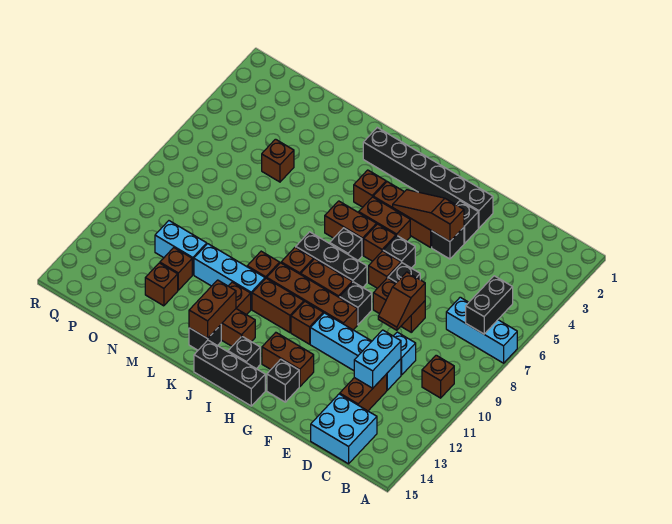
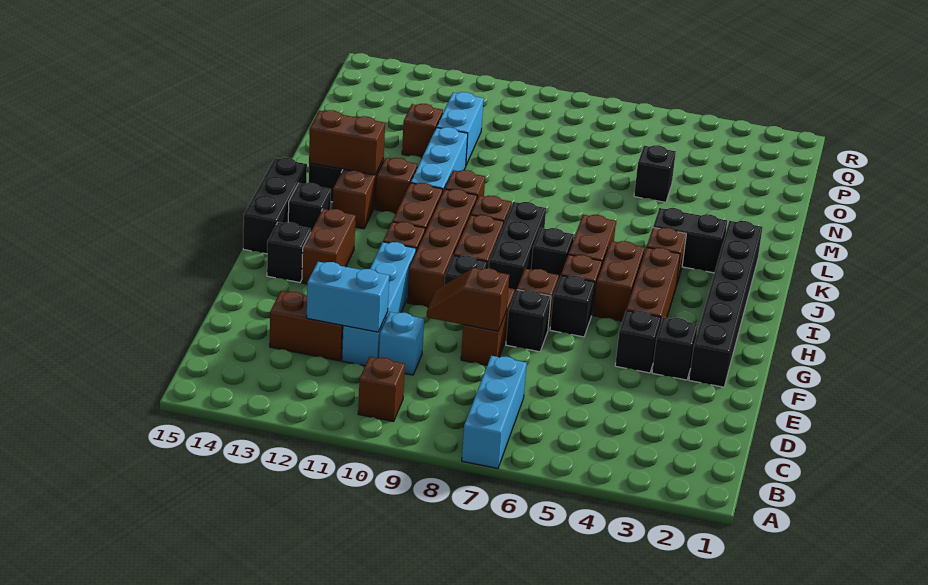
black brick B6:B7 level 2 -> black brick K3:K4 level 1
cyan brick C14:D15 level 1 -> none
brown slope F4:H4 level 2 top F -> none
brown brick N5 level 1 -> black brick N5 level 1
brown brick N13 level 1 -> none

